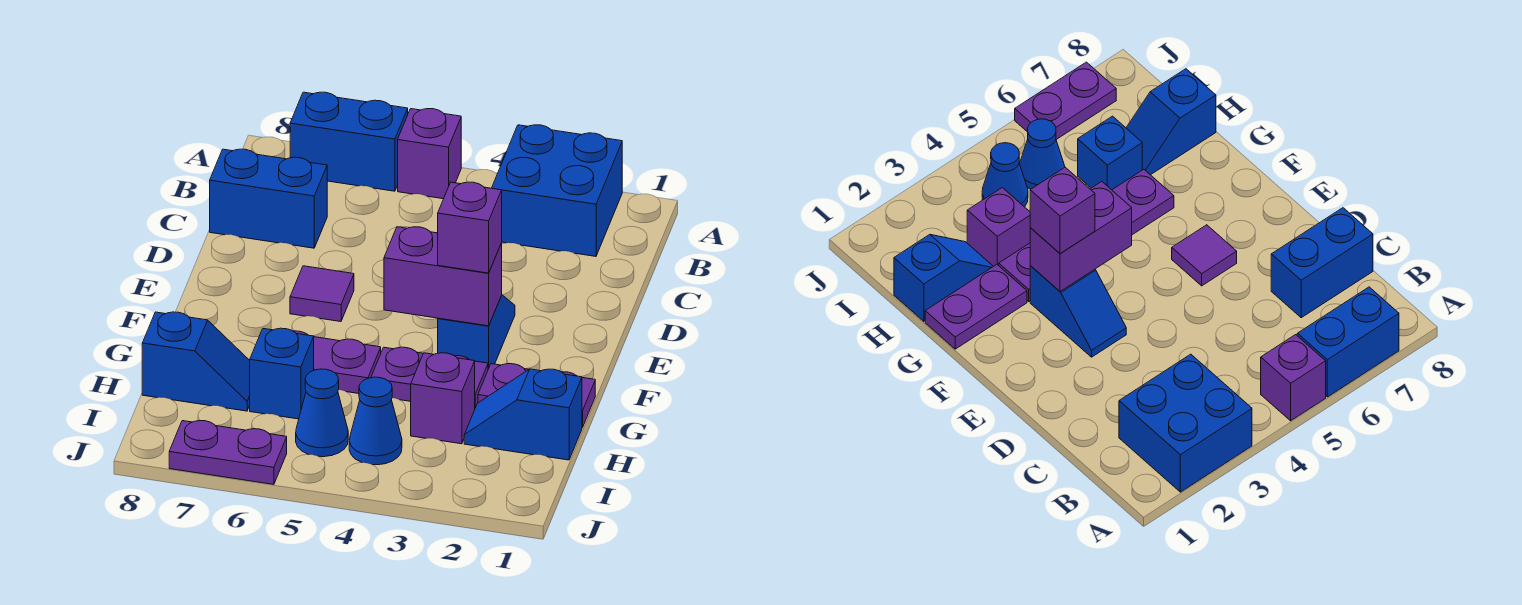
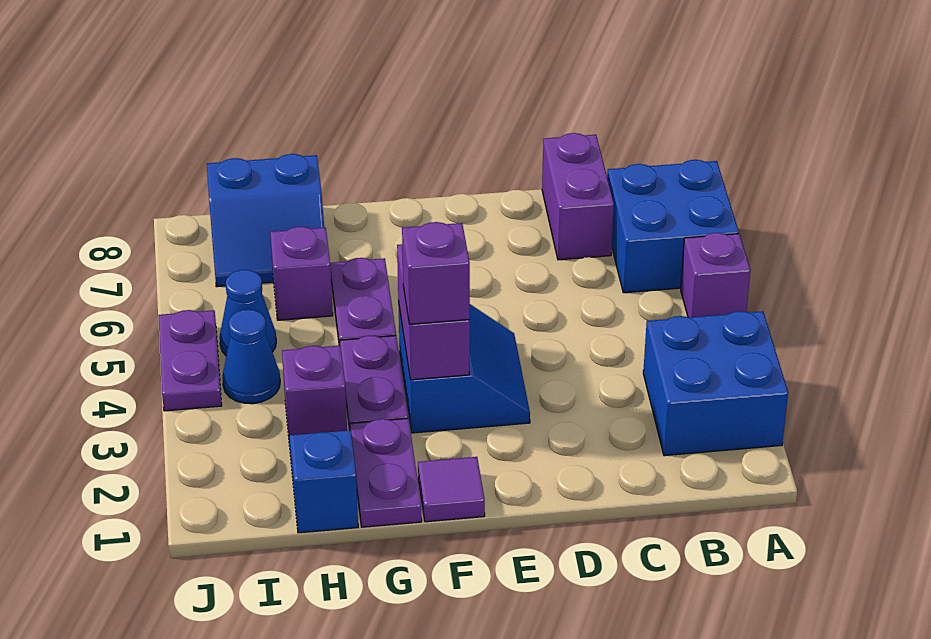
blue brick A6:A7 level 1 -> blue brick A6:B7 level 1
blue brick C7:C8 level 1 -> purple brick C7:C8 level 1
blue slope E3:F3 level 1 top F -> blue slope E3:F4 level 1 top F
purple tile E6 level 1 -> purple tile F1 level 1
blue brick H6 level 1 -> purple brick H6 level 1
blue slope H7:H8 level 1 top 8 -> blue slope H7:I8 level 1 top 8
purple plate J6:J7 level 1 -> purple plate J4:J5 level 1

